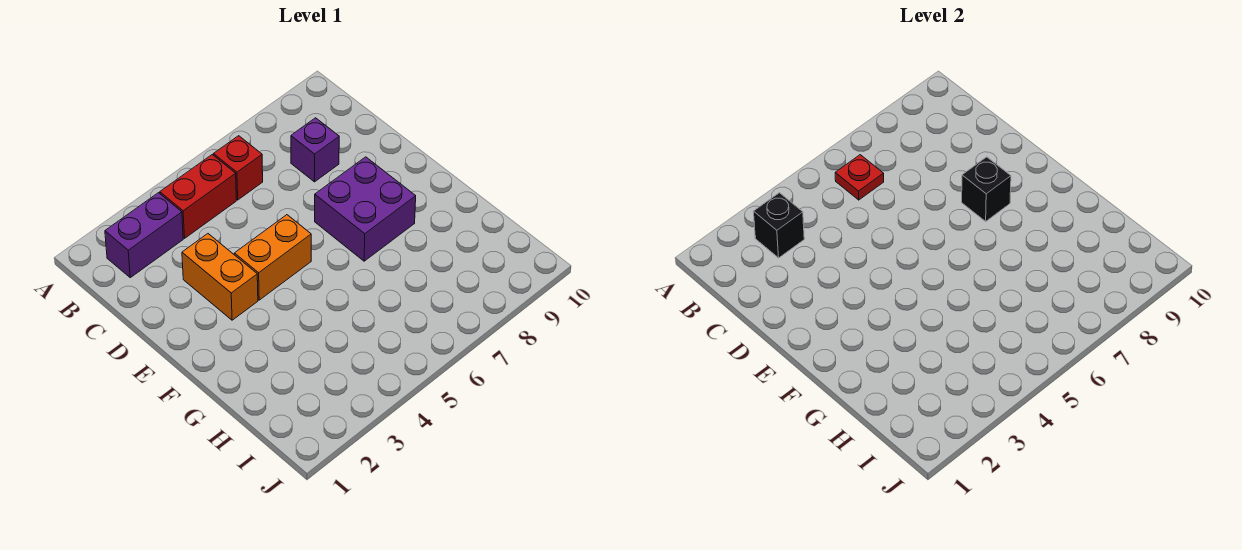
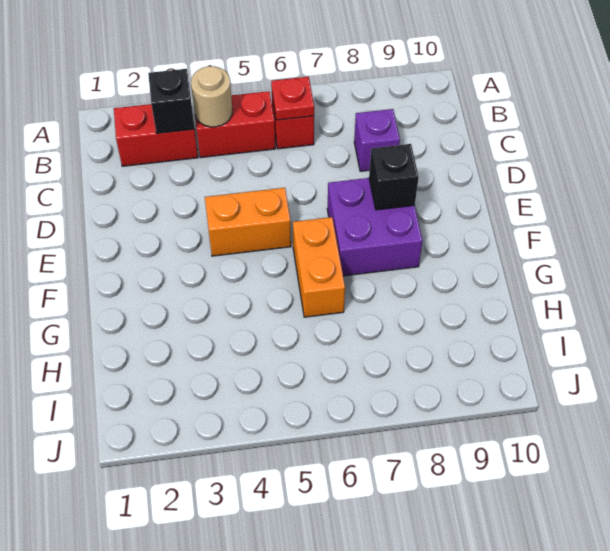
purple brick B2:B3 level 1 -> red brick B2:B3 level 1
none -> tan round brick B4 level 2
orange brick D3:E3 level 1 -> orange brick F6:G6 level 1

